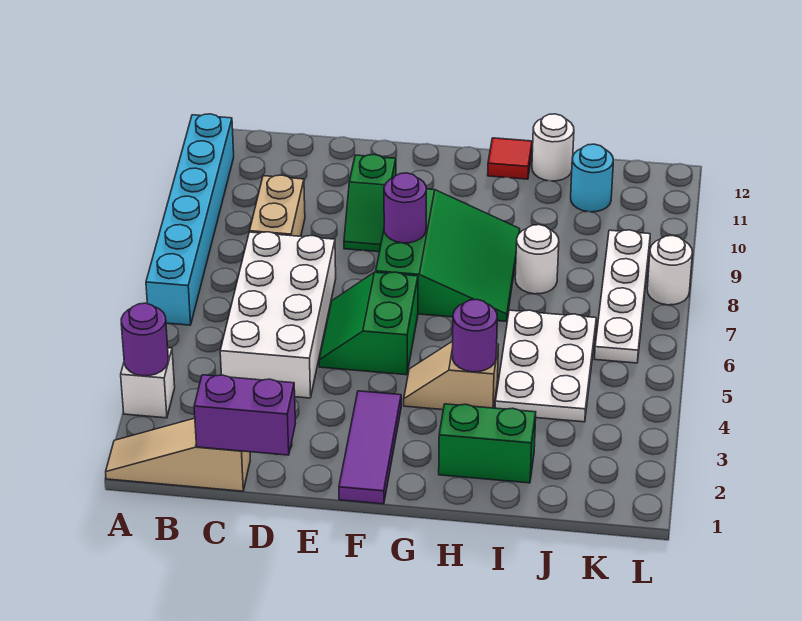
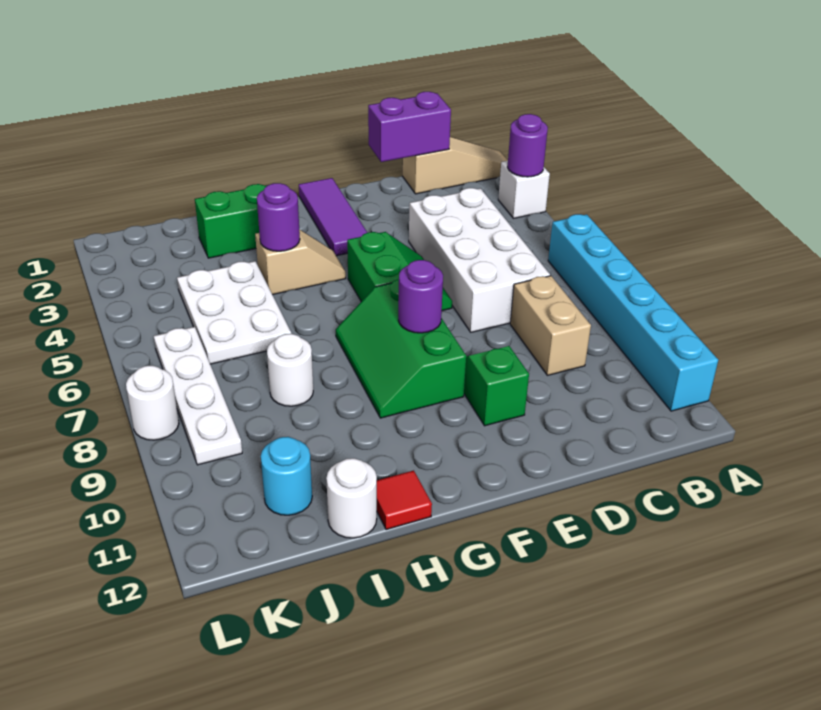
green slope F7:H9 level 1 top F -> green slope F7:G9 level 1 top F

